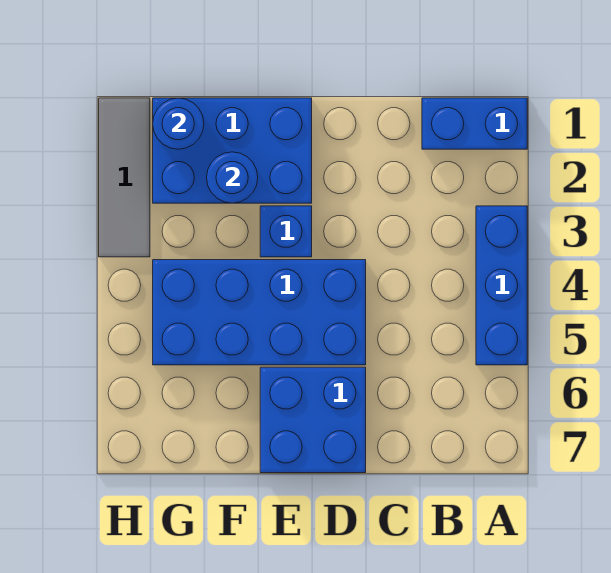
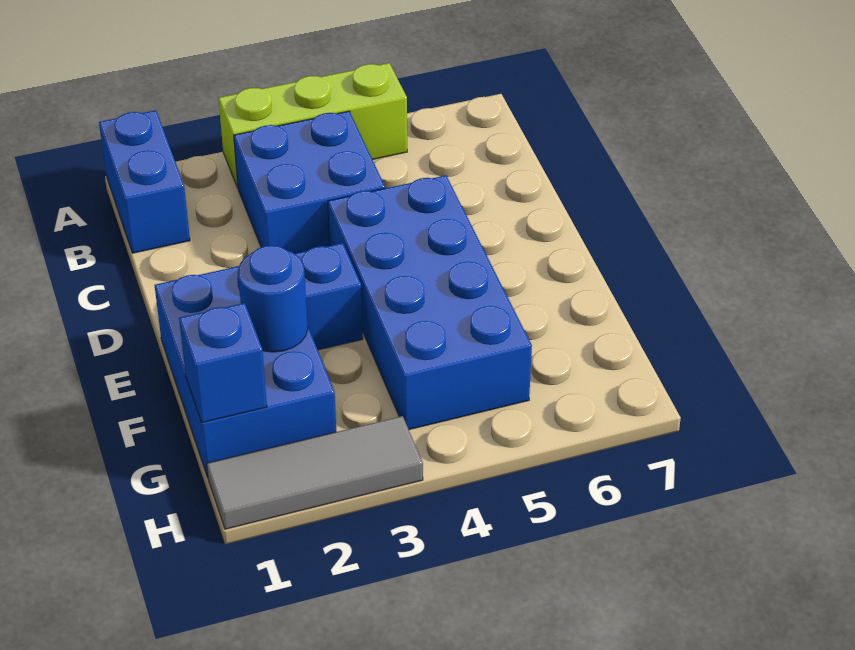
blue brick A3:A5 level 1 -> lime brick A3:A5 level 1
blue brick D6:E7 level 1 -> blue brick B3:C4 level 1
blue round brick G1 level 2 -> blue brick G1 level 2

